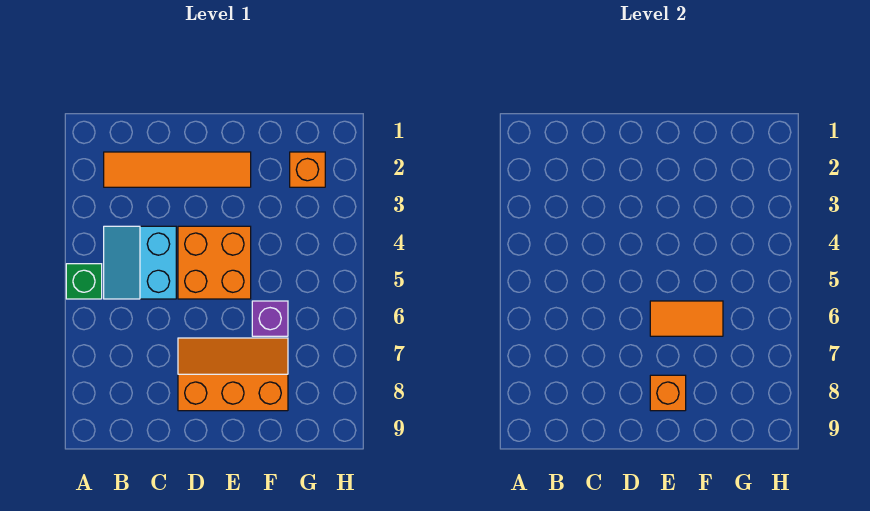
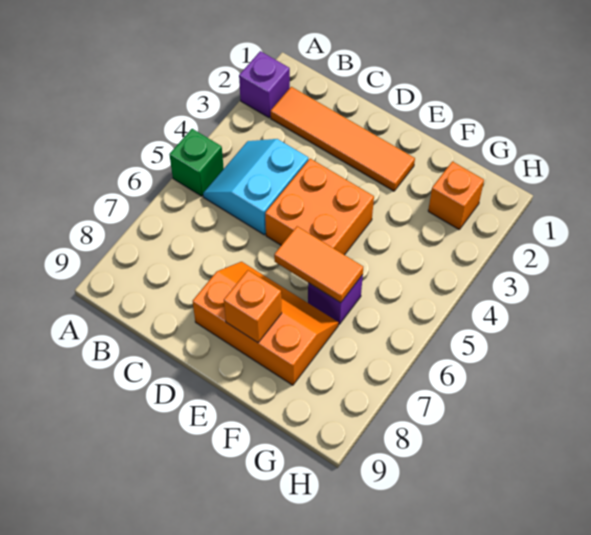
none -> purple brick A2 level 1

